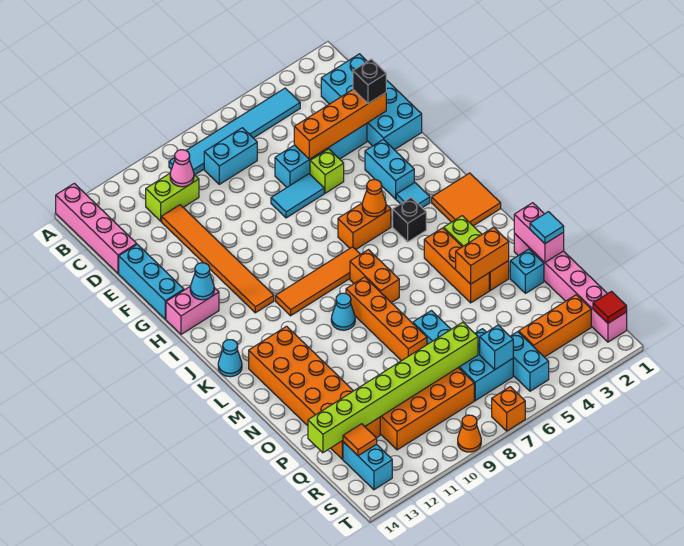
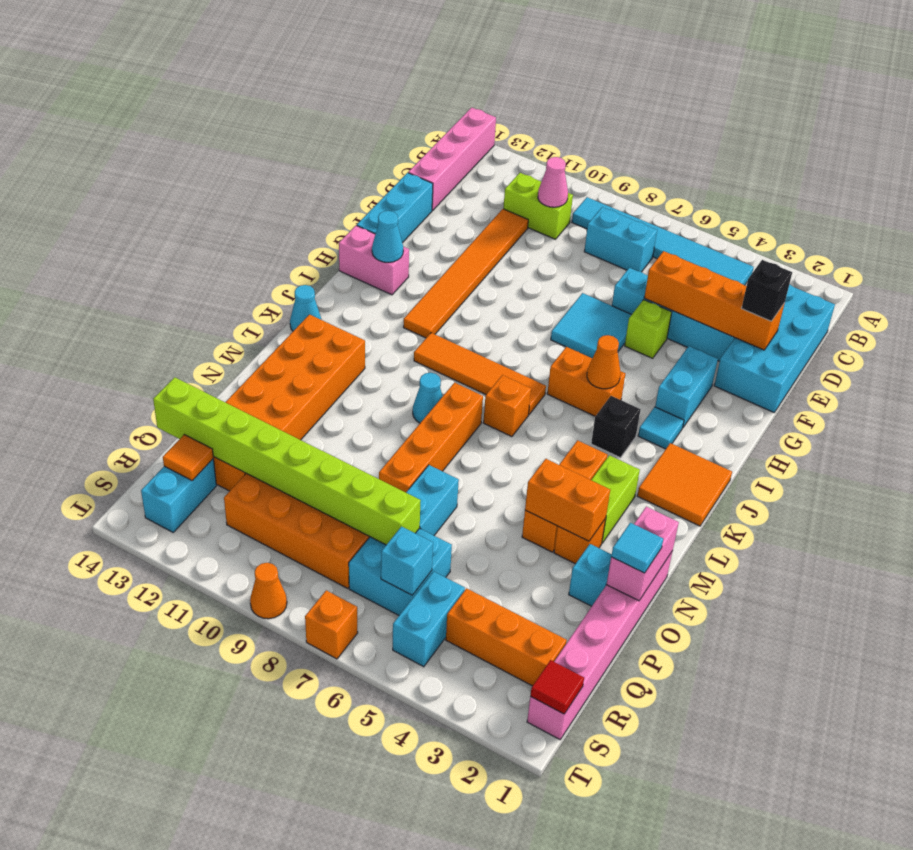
cyan tile F6:F7 level 1 -> cyan tile F6:G7 level 1
orange brick K7:L7 level 1 -> orange brick K7 level 1

